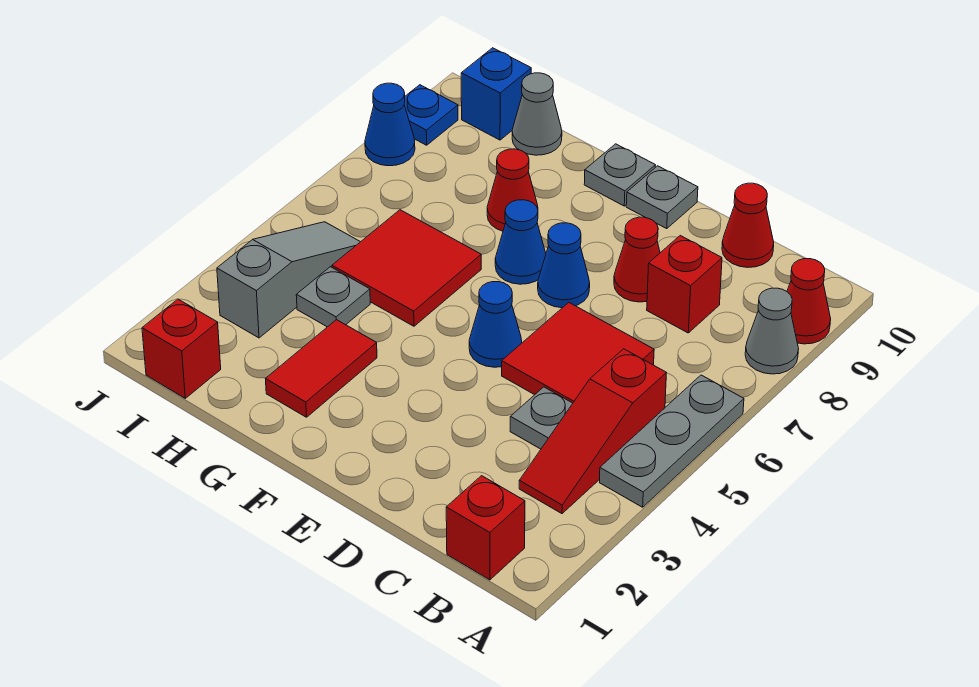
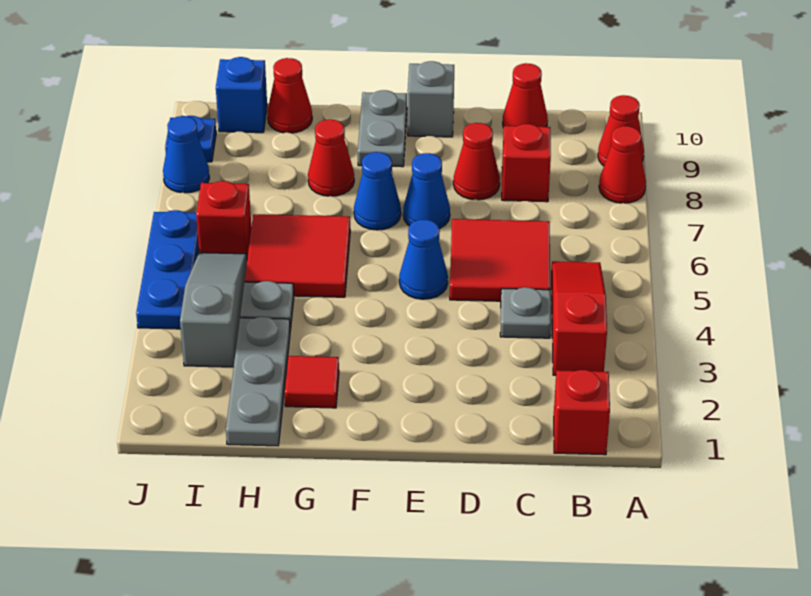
grey plate A4:A6 level 1 -> grey plate H1:H3 level 1
grey cone A8 level 1 -> red cone A8 level 1
red slope B3:B5 level 1 top 5 -> red slope B3:B5 level 1 top 3
grey plate E10 level 1 -> grey brick E10 level 1
grey plate F10 level 1 -> grey plate F9:F10 level 1
red tile G2:G3 level 1 -> red tile G2 level 1
grey cone H10 level 1 -> red cone H10 level 1
red brick I1 level 1 -> red brick I6 level 1
none -> blue plate J4:J6 level 1

